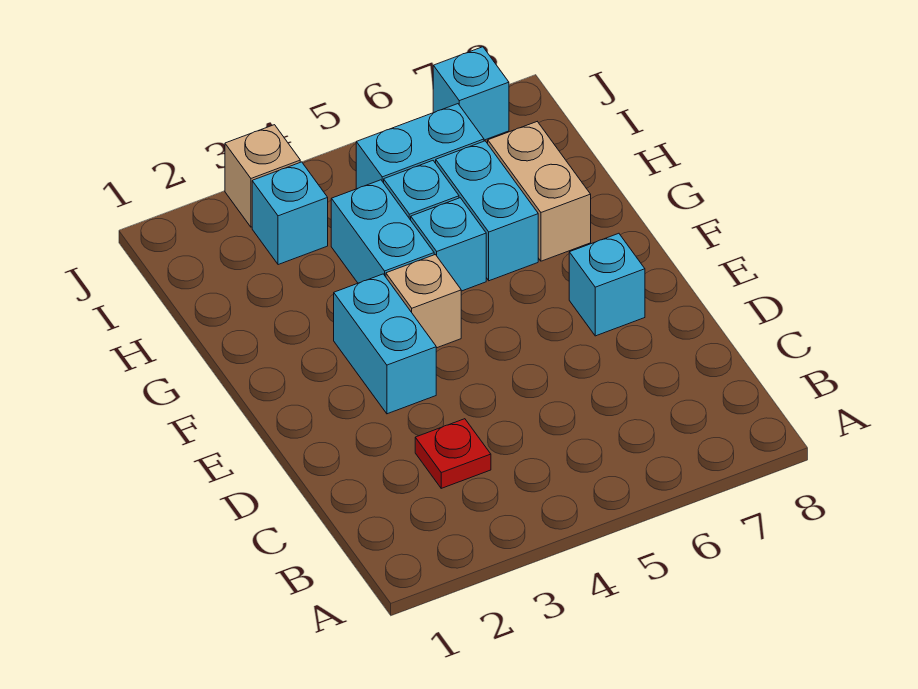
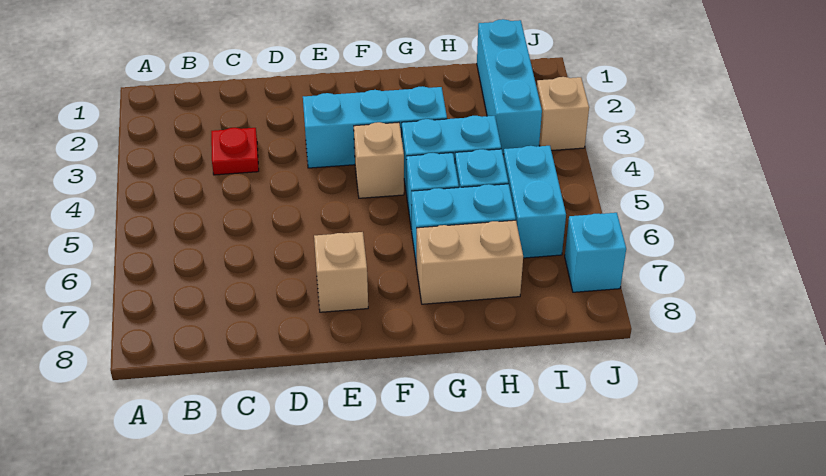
cyan brick E3:F3 level 1 -> cyan brick E3:G3 level 1
cyan brick E7 level 1 -> tan brick E7 level 1
cyan brick I3 level 1 -> cyan brick I1:I3 level 1

